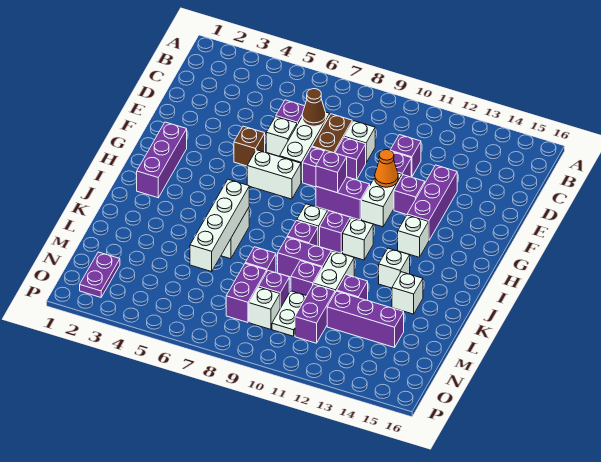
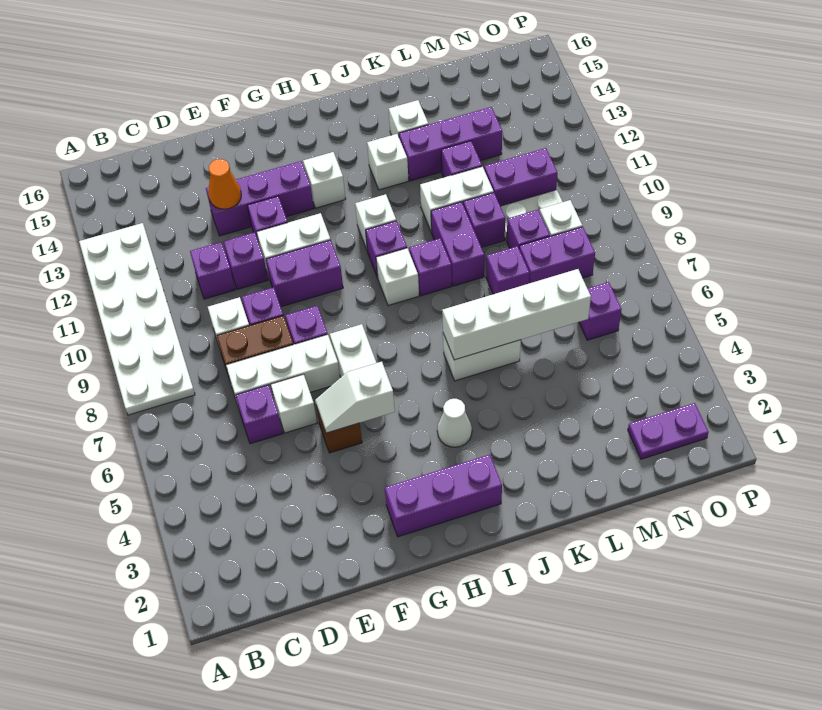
none -> white plate A8:B13 level 1
brown cone D7 level 2 -> none
none -> white slope F5:G5 level 2 top G
orange cone F11 level 2 -> orange cone E13 level 2
purple brick G9:G10 level 1 -> purple brick F10:G10 level 1
purple brick G9 level 2 -> purple brick N6 level 1
none -> white cone I4 level 1
purple brick M12:M14 level 1 -> purple brick K13:M13 level 1

